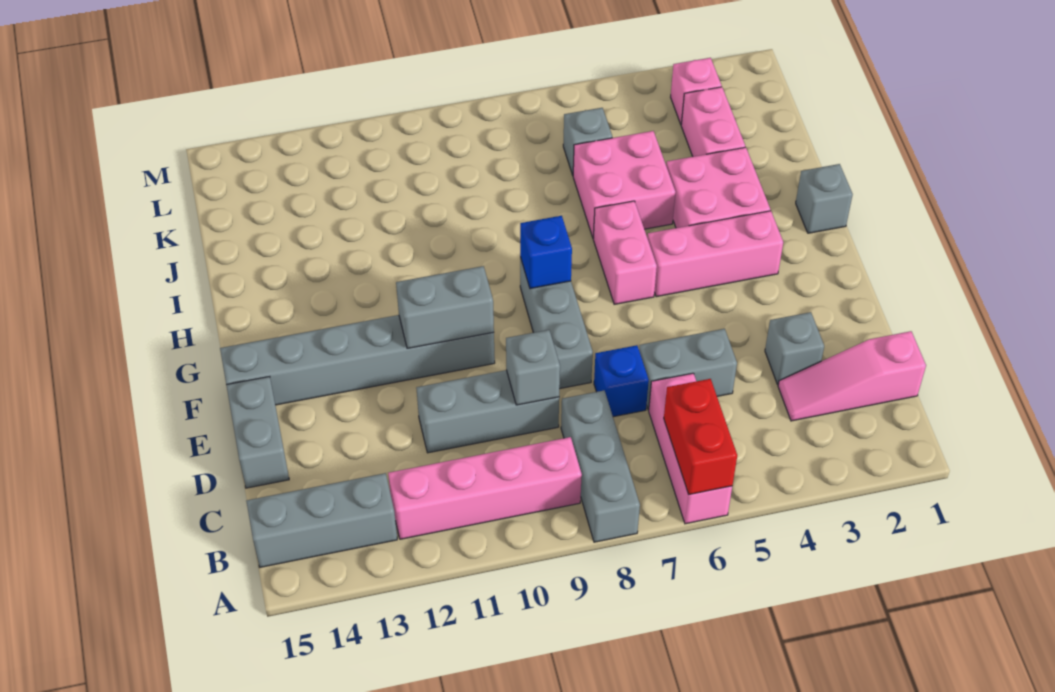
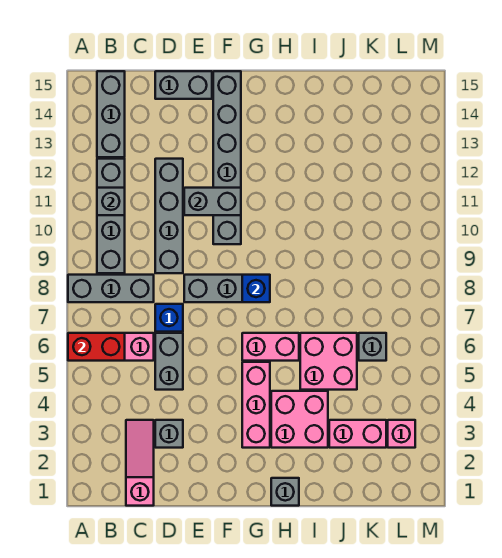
pink brick B9:B12 level 1 -> grey brick B9:B12 level 1
grey brick D9:D11 level 1 -> grey brick D9:D12 level 1
grey brick D9 level 2 -> grey brick B11 level 2
grey brick F10:F11 level 2 -> grey brick E11:F11 level 2

